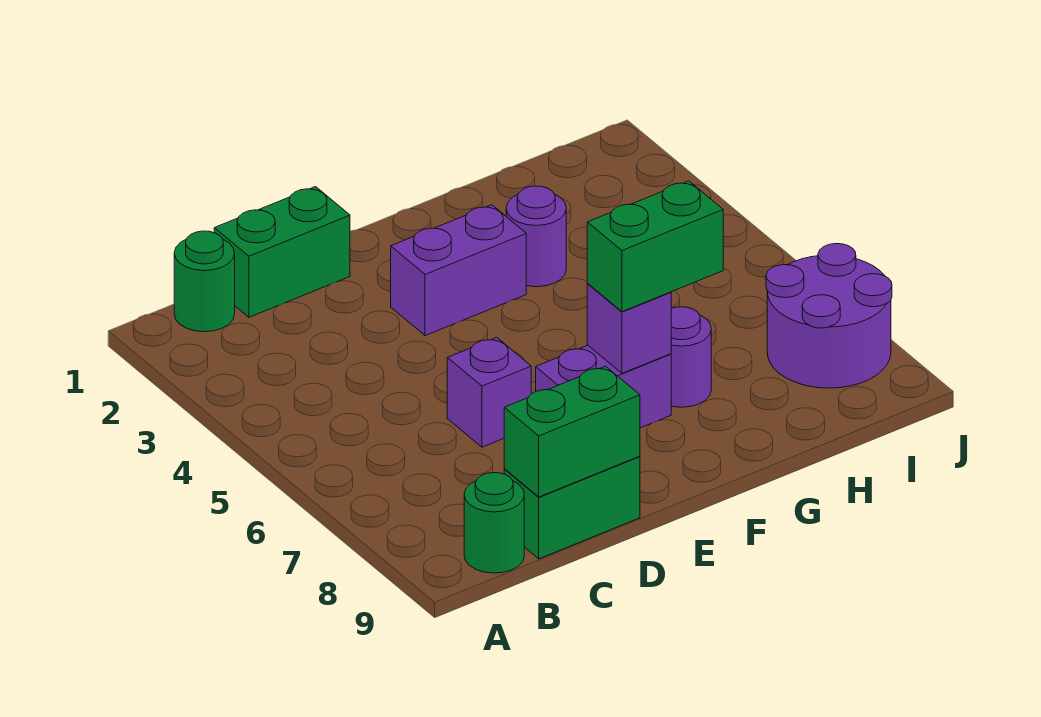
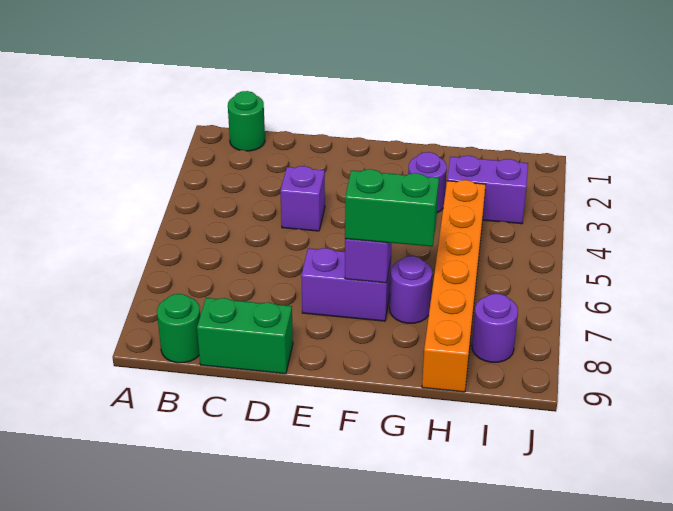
green brick C1:D1 level 1 -> none
green brick C9:D9 level 2 -> none
purple brick D6 level 1 -> purple brick D4 level 1
purple brick E3:F3 level 1 -> purple brick H3:I3 level 1
none -> orange brick H4:H9 level 1
purple round brick I7:J8 level 1 -> purple round brick I8 level 1

